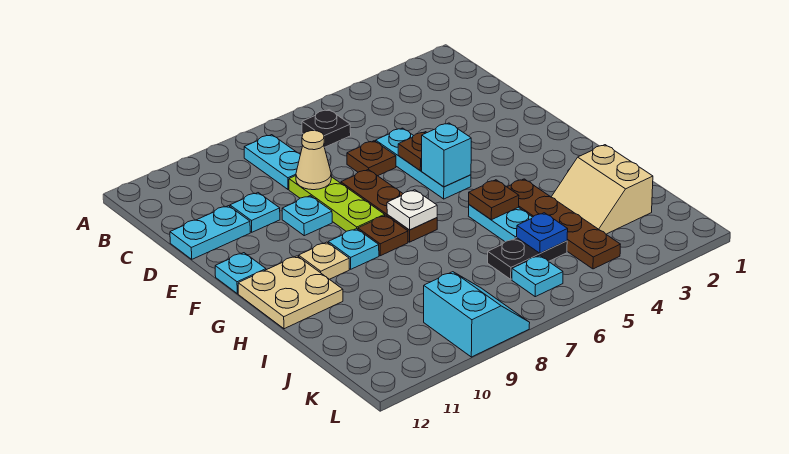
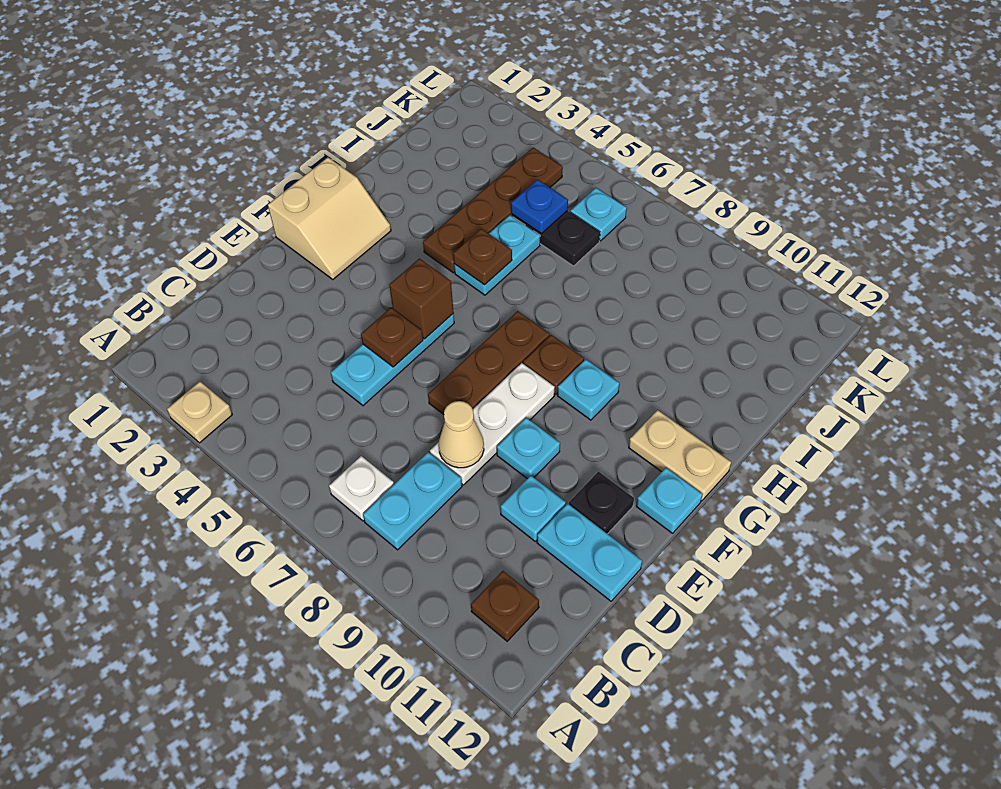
black plate B6 level 1 -> black plate E11 level 1
brown plate D6 level 1 -> brown plate B11 level 1
lime plate D8:F8 level 1 -> white plate D8:F8 level 1
cyan brick F5 level 2 -> brown brick F5 level 2
white plate G7 level 2 -> white plate B7 level 1
tan plate G10 level 1 -> tan plate A3 level 1
tan plate G11:H12 level 1 -> tan plate G11:G12 level 1
tan slope I2:J3 level 1 top 2 -> tan slope F1:G2 level 1 top 1
cyan slope K8:L9 level 1 top 9 -> none

